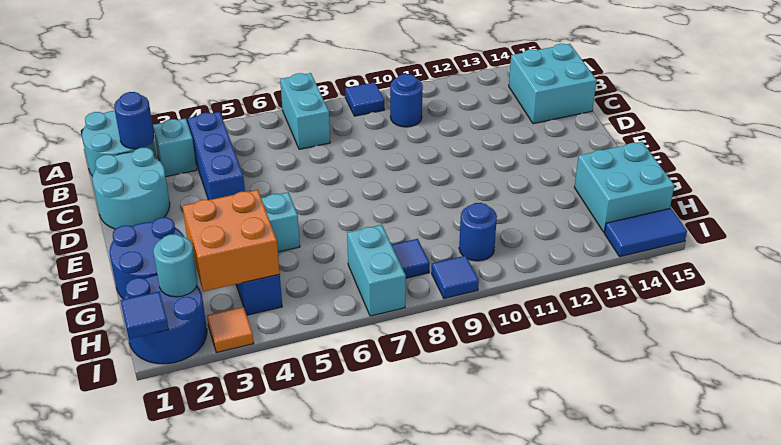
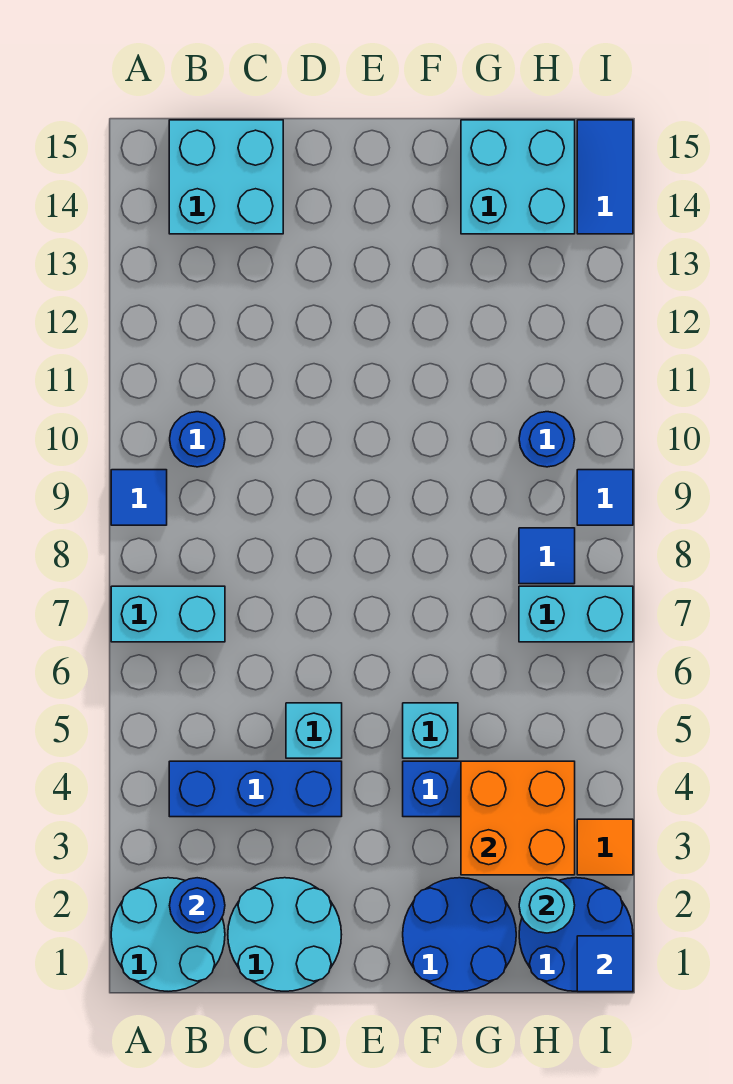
cyan brick B3 level 1 -> cyan brick D5 level 1

